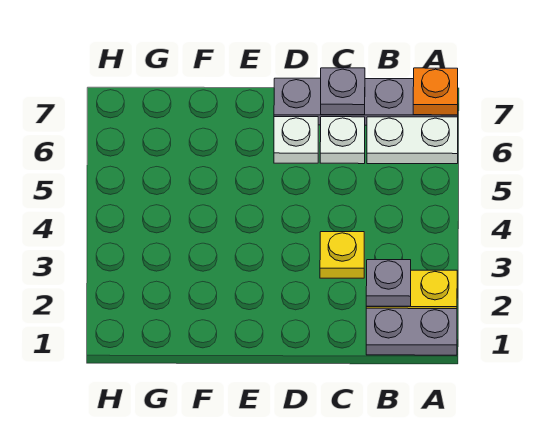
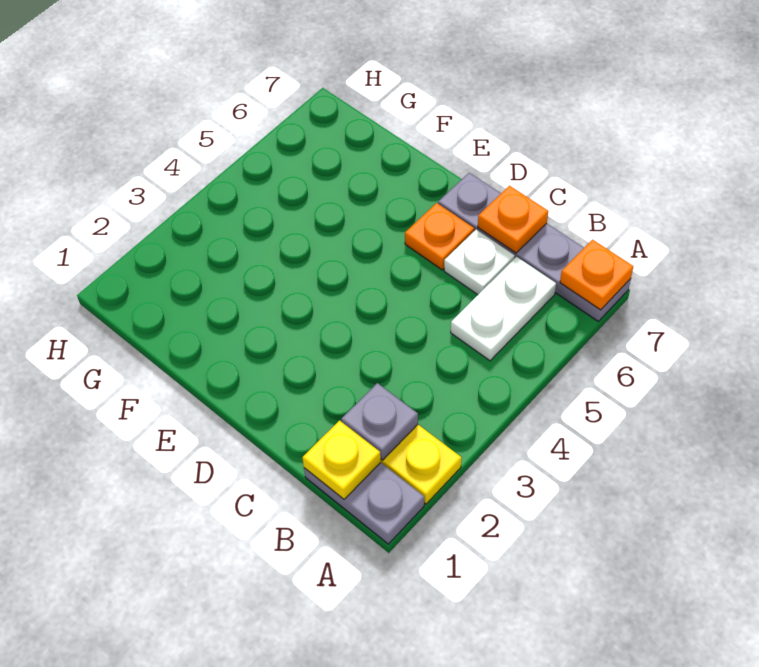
white plate A6:B6 level 1 -> white plate B5:B6 level 1
yellow plate C3 level 1 -> yellow plate B1 level 2
grey plate C7 level 2 -> orange plate C7 level 2
white plate D6 level 1 -> orange plate D6 level 1

